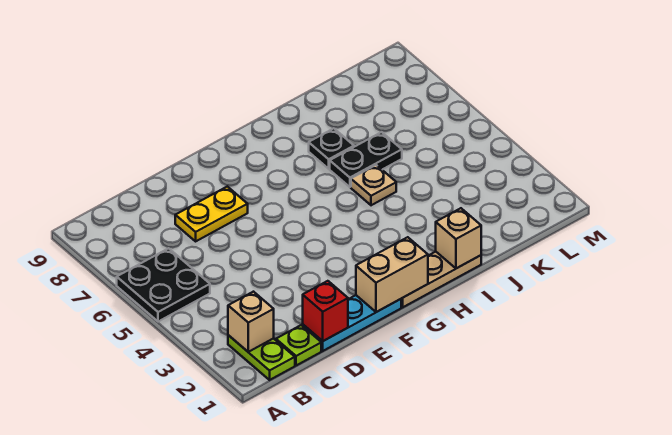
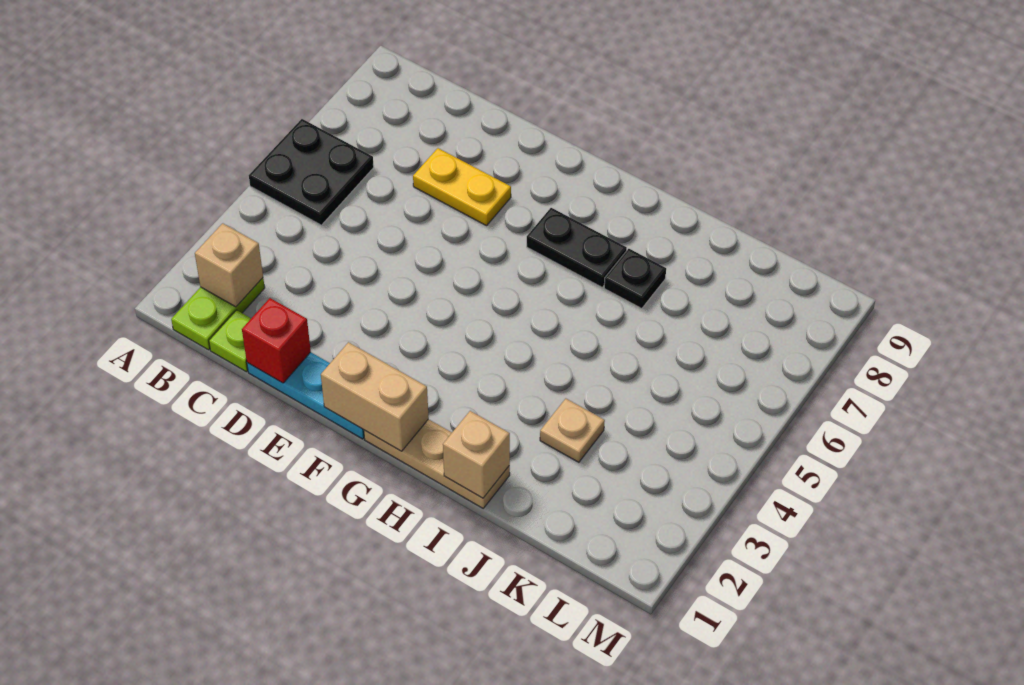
tan plate I5 level 1 -> tan plate J3 level 1
black plate I6:J6 level 1 -> black plate G7:H7 level 1

